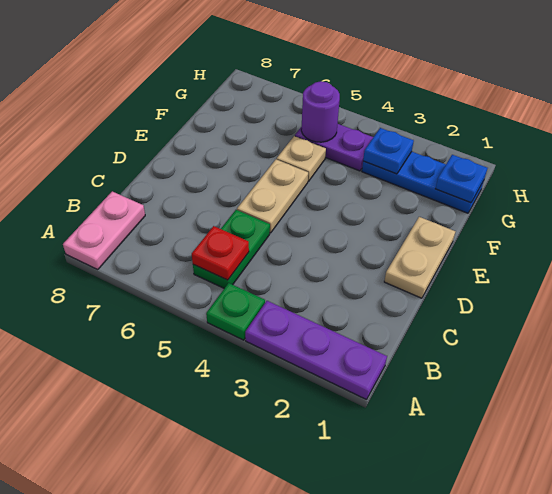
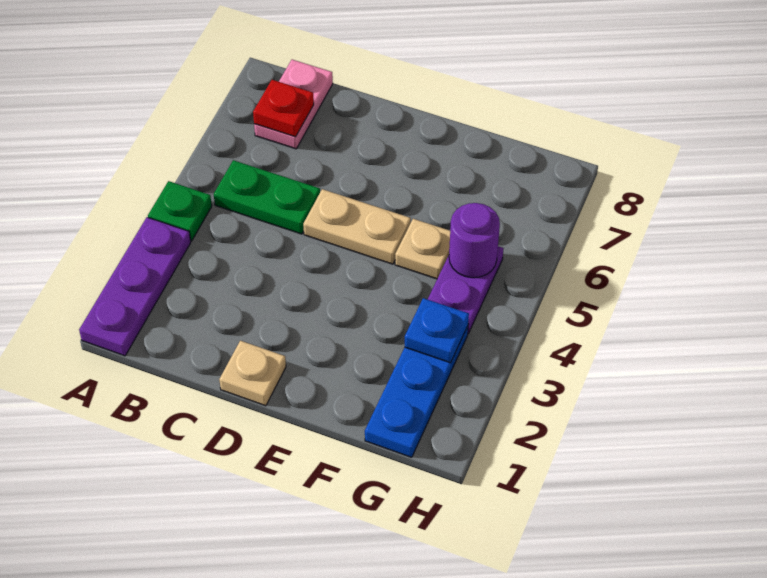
pink plate A8:B8 level 1 -> pink plate B7:B8 level 1
red plate B5 level 2 -> red plate B7 level 2
tan plate D1:E1 level 1 -> tan plate D1 level 1
blue plate G1 level 2 -> none

